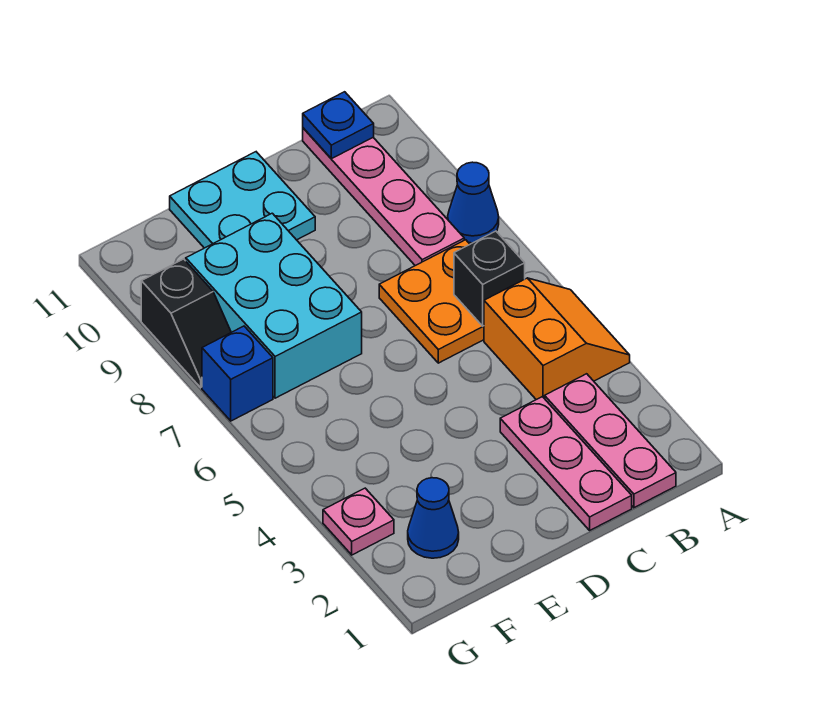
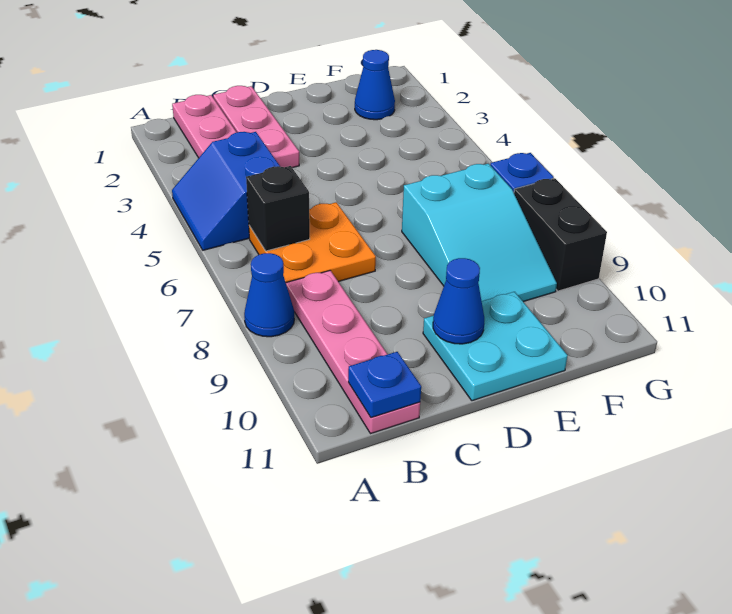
orange slope A4:B5 level 1 top B -> blue slope A4:B5 level 1 top B
none -> blue cone D10 level 2
cyan brick E7:F9 level 1 -> cyan slope E7:F9 level 1 top 7
pink plate G3 level 1 -> none
black slope G8:G9 level 1 top 9 -> black brick G8:G9 level 1

